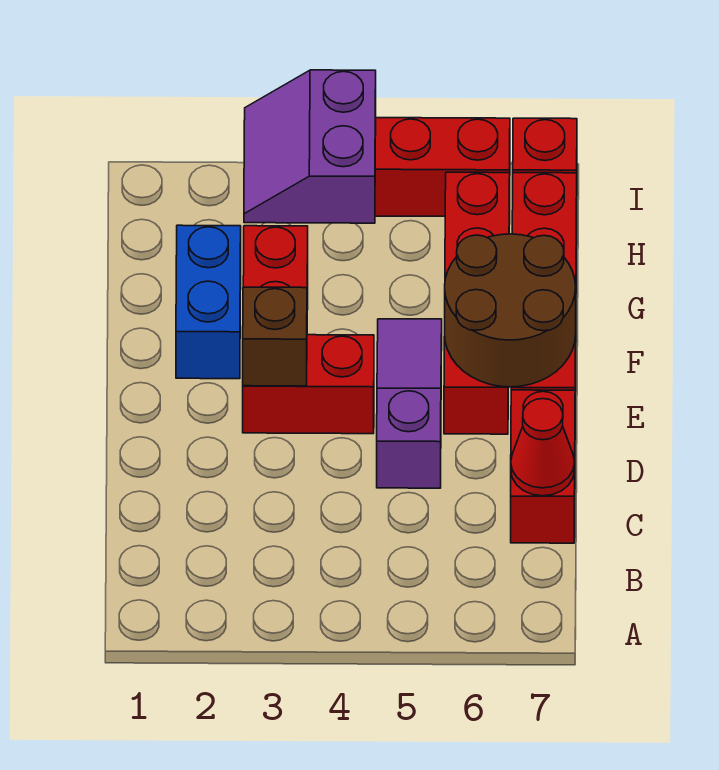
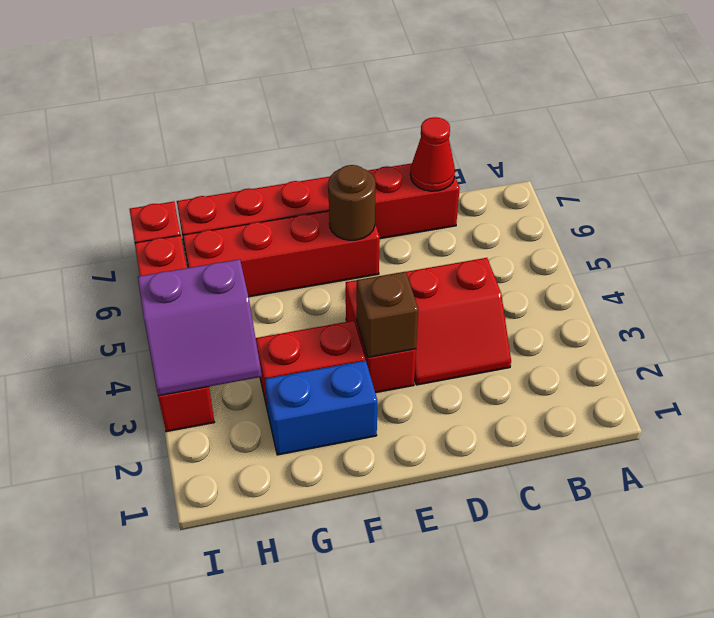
none -> red slope C3:D4 level 1 top 4
purple slope D5:F5 level 1 top D -> none
brown round brick E6:F7 level 2 -> brown round brick E6 level 2

